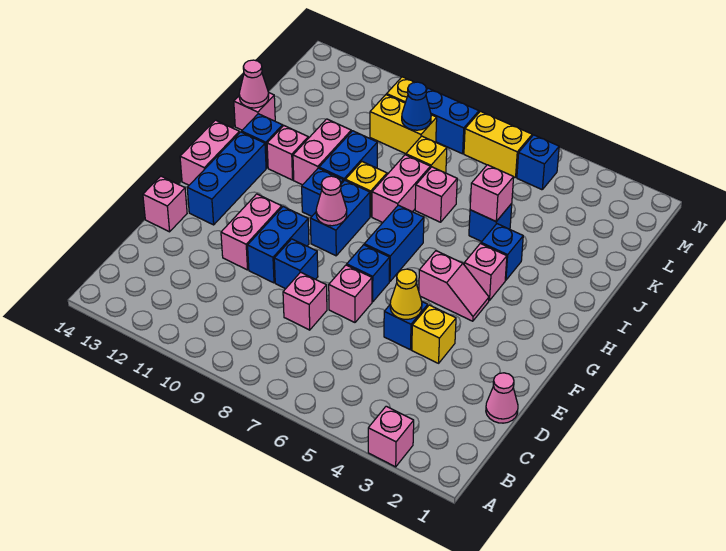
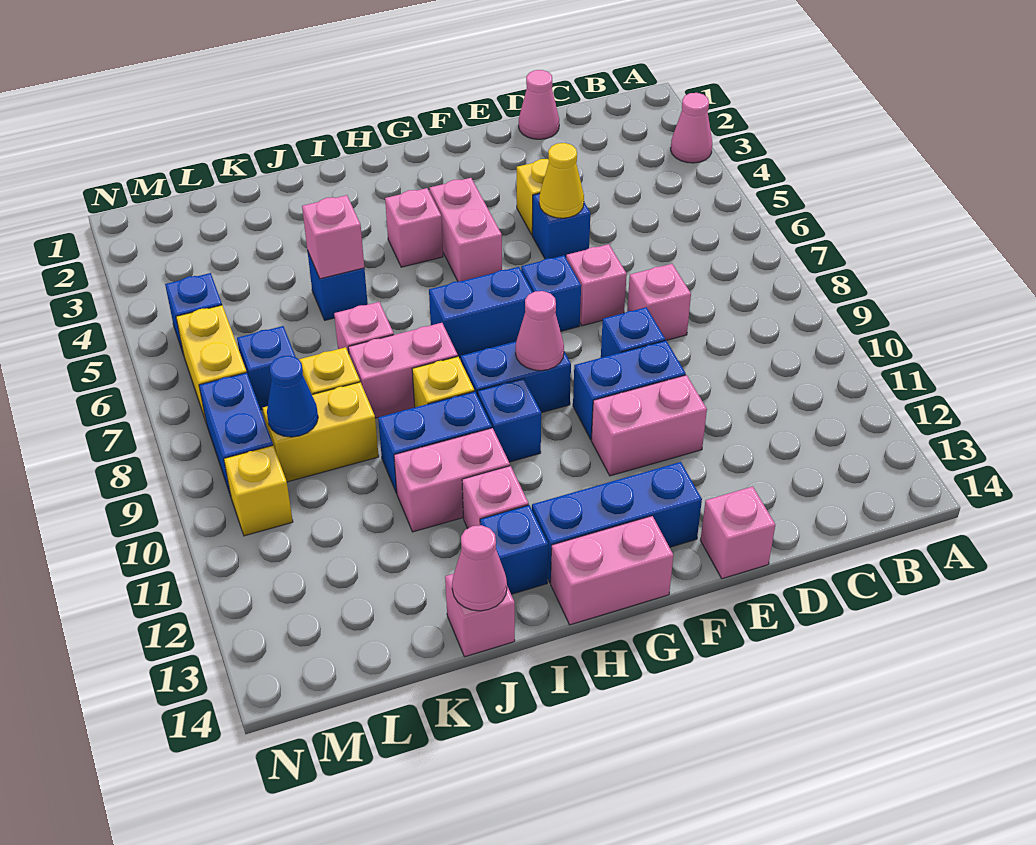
pink brick A3 level 1 -> pink cone A3 level 1
pink slope G4:G5 level 1 top 5 -> pink brick G4:G5 level 1
blue brick I4 level 1 -> blue brick L7 level 1
yellow brick L9:L10 level 1 -> yellow brick K9:L9 level 1

